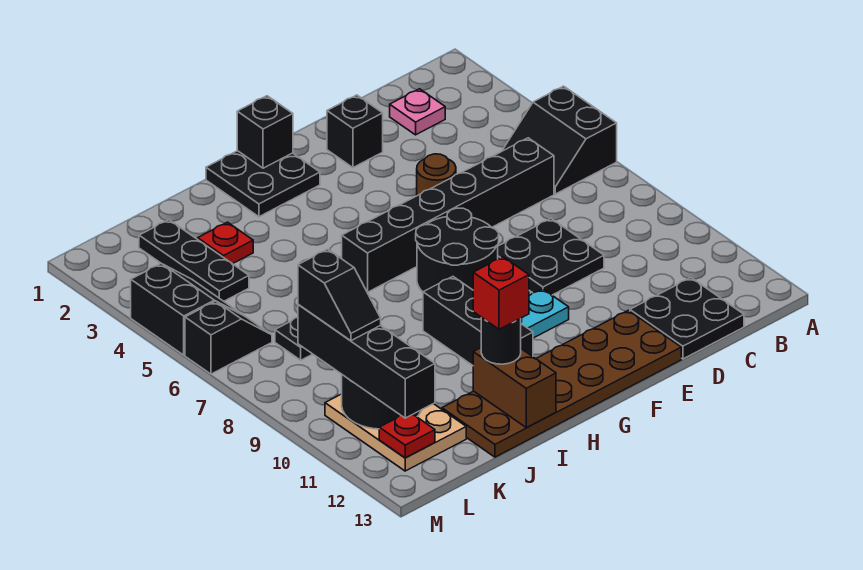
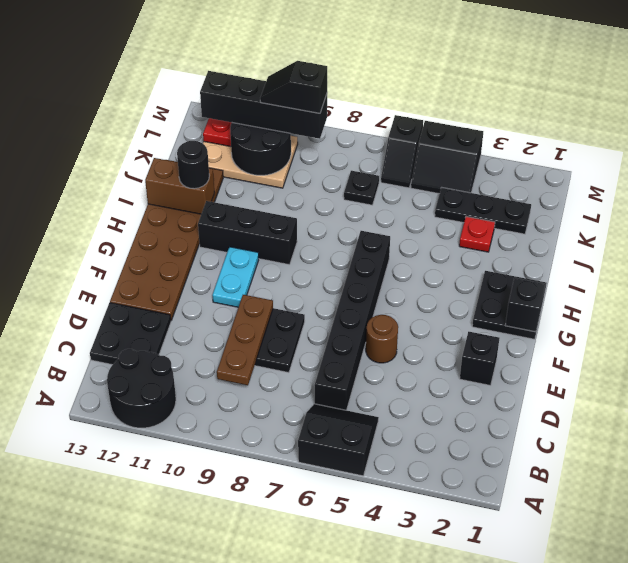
pink plate C2 level 1 -> none
none -> brown plate C9:E9 level 2
black round brick F7:G8 level 1 -> black round brick A11:B12 level 1
red brick I12 level 4 -> none

